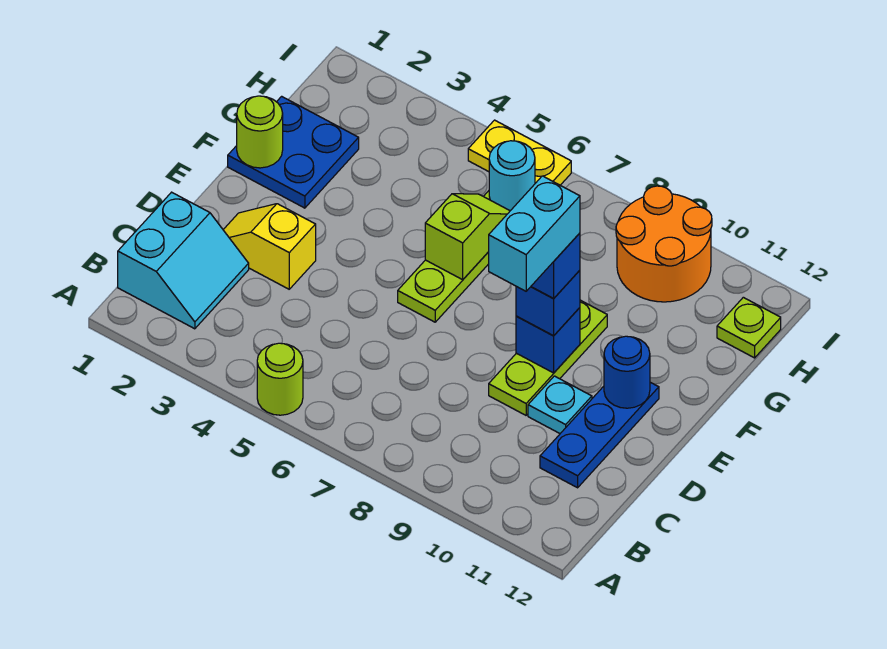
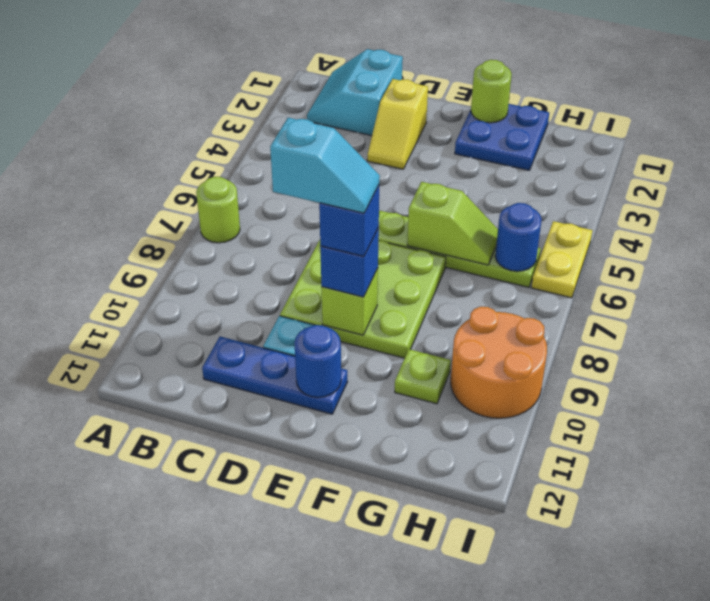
lime round brick A5 level 1 -> lime round brick A7 level 1
cyan slope B1:C2 level 1 top 1 -> cyan slope B1:C2 level 1 top C
yellow slope D2:D3 level 1 top 3 -> yellow slope D2:D3 level 1 top 2
lime plate D9:F9 level 1 -> lime plate D7:F9 level 1
cyan brick D9:E9 level 5 -> cyan slope D9:E9 level 5 top D
blue brick E9 level 2 -> lime brick E9 level 2
cyan round brick H6 level 2 -> blue round brick H6 level 2
lime plate H12 level 1 -> lime plate G10 level 1

